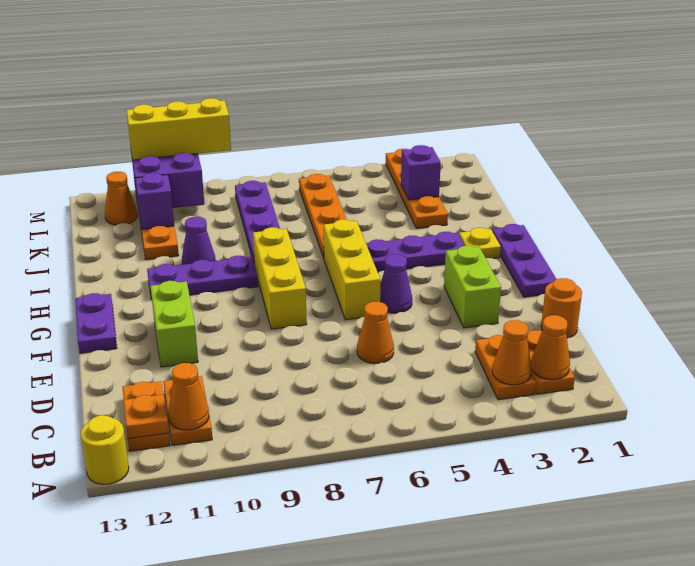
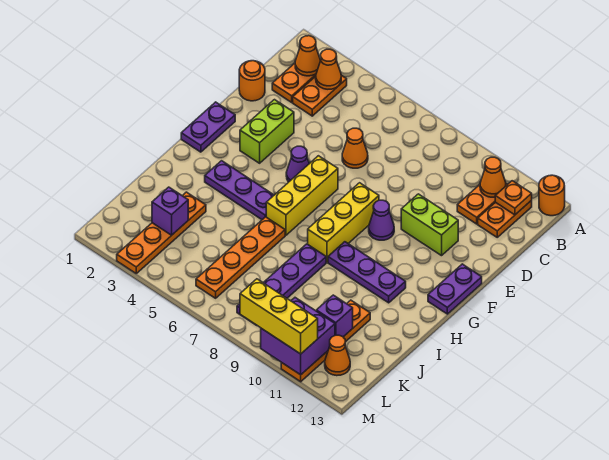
yellow round brick A13 level 1 -> orange round brick A13 level 1
lime brick E11:F11 level 1 -> lime brick E10:E11 level 1
purple plate F1:H1 level 1 -> purple plate F1:G1 level 1
yellow plate H2 level 1 -> none
purple cone I10 level 1 -> purple cone F9 level 1

